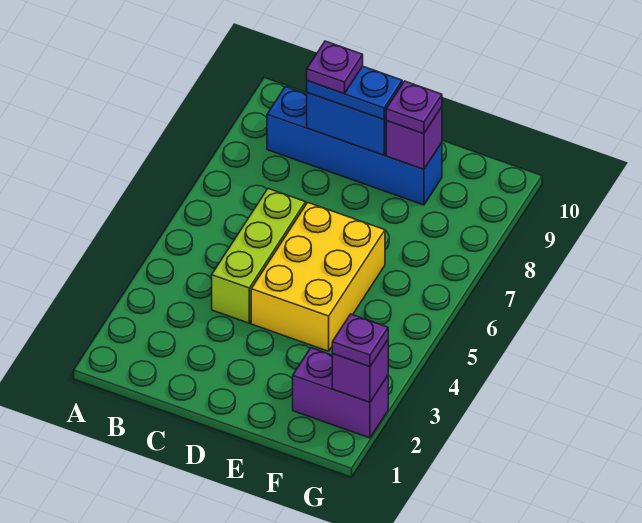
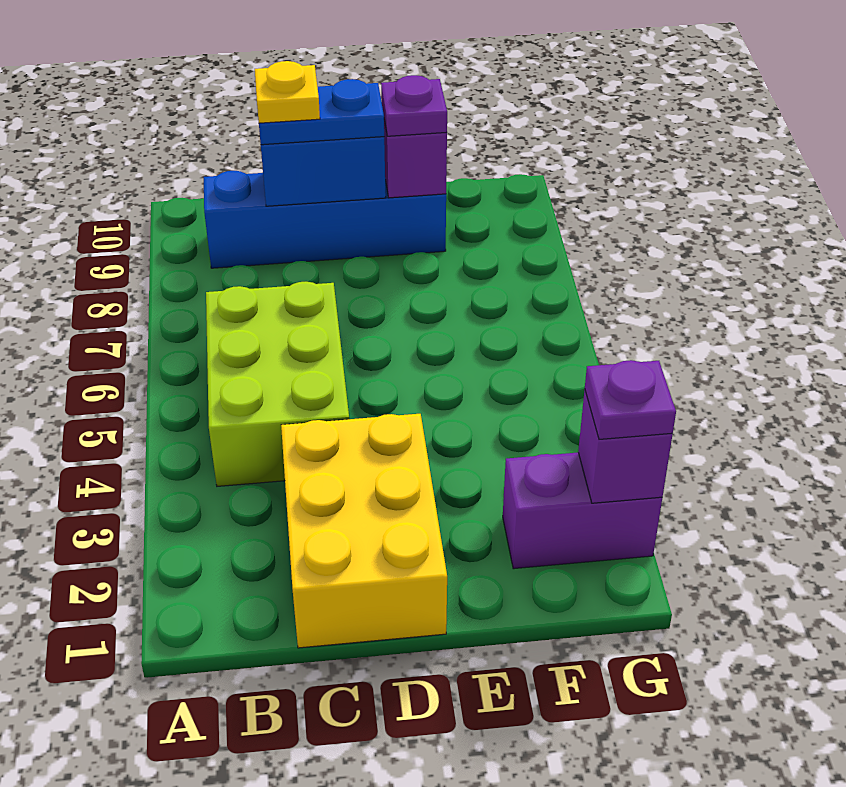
lime brick C4:C6 level 1 -> lime brick B4:C6 level 1
purple plate C9 level 4 -> yellow plate C9 level 4
yellow brick D4:E6 level 1 -> yellow brick C1:D3 level 1

